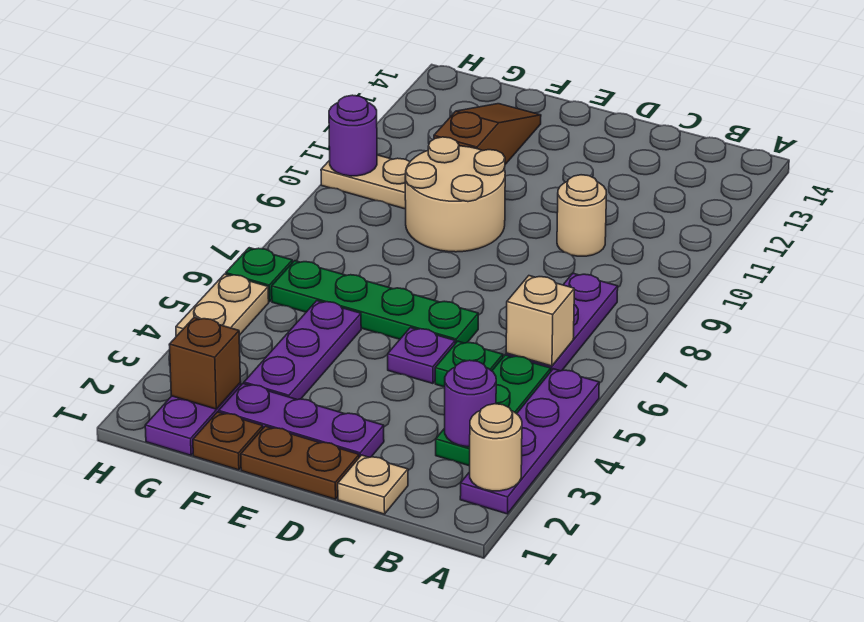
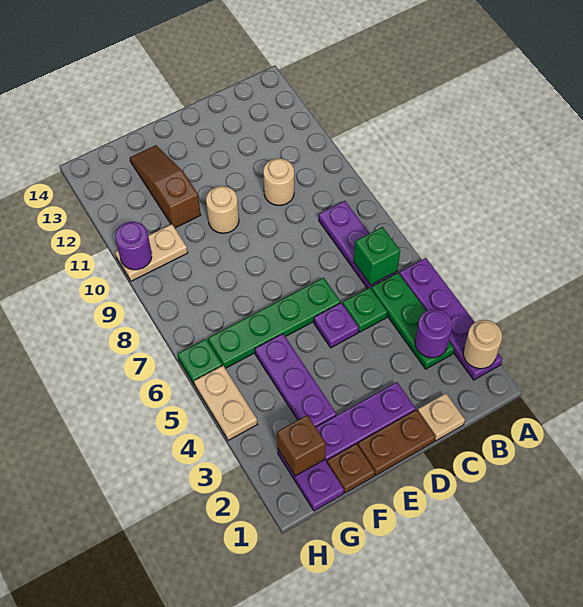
tan brick B6 level 2 -> green brick B6 level 2
tan round brick E9:F10 level 1 -> tan round brick E10 level 1

